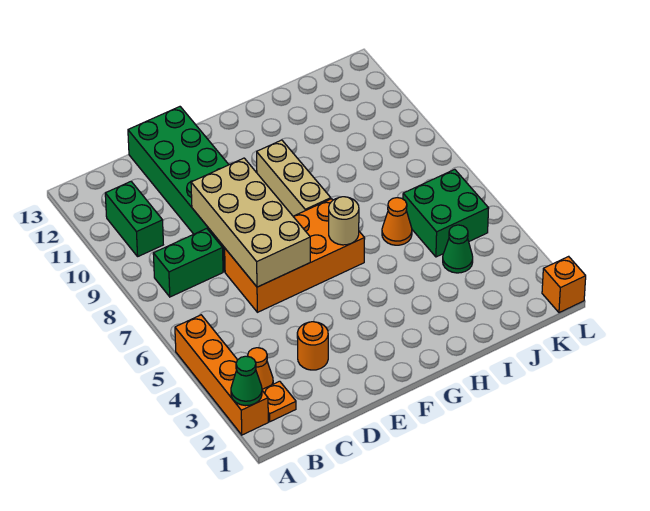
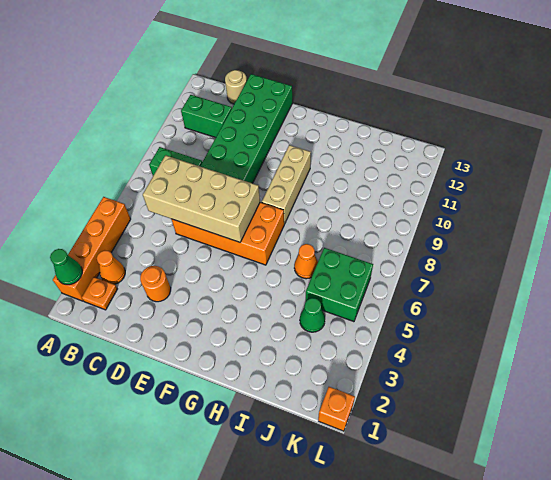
green brick B10:B11 level 1 -> green brick B11:C11 level 1
tan brick D6:E9 level 2 -> tan brick C6:F7 level 2
tan round brick G6 level 2 -> tan round brick C13 level 1

